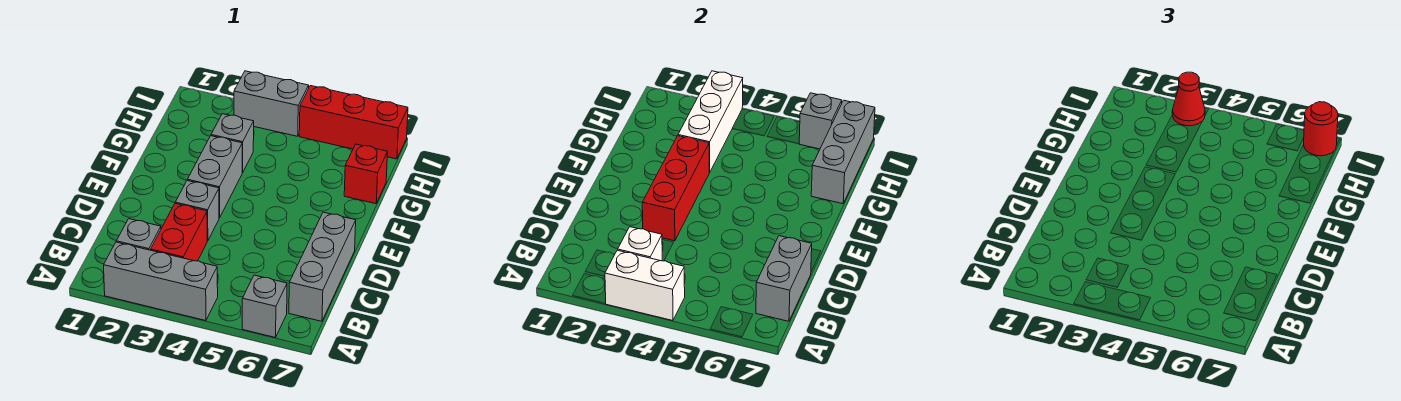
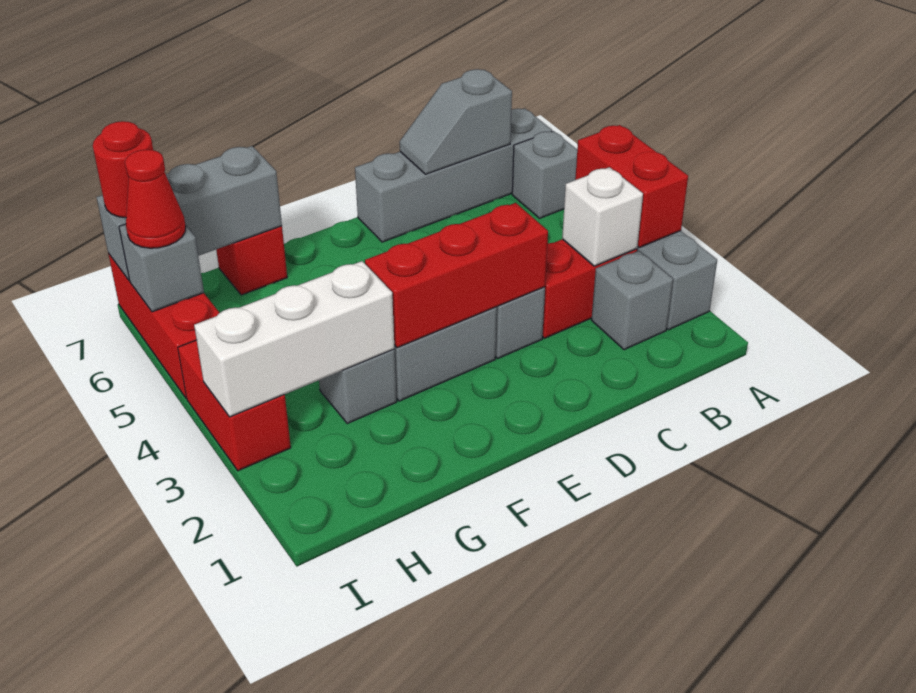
white brick A3:A4 level 2 -> red brick A3:A4 level 2
grey brick B7:D7 level 1 -> grey brick A7:D7 level 1
grey brick B7:C7 level 2 -> grey slope B7:C7 level 2 top B
grey brick I3:I4 level 1 -> red brick I3:I4 level 1
red cone I3 level 3 -> red cone I6 level 3

